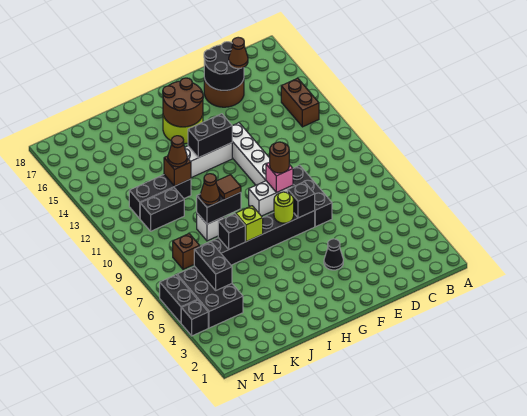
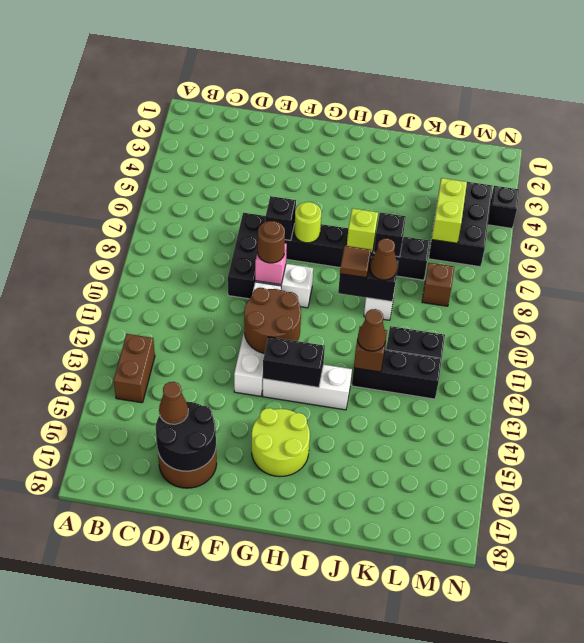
black cone F4 level 1 -> none
brown round brick G15:H16 level 2 -> brown round brick F11:G12 level 2
black brick L5:L6 level 2 -> lime brick L5:L6 level 2
black brick N5:N6 level 1 -> none

